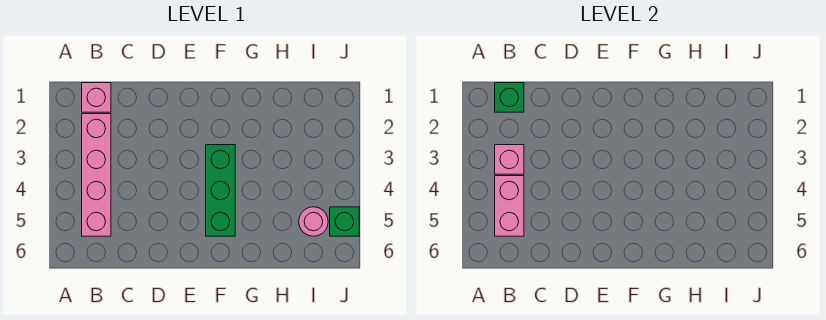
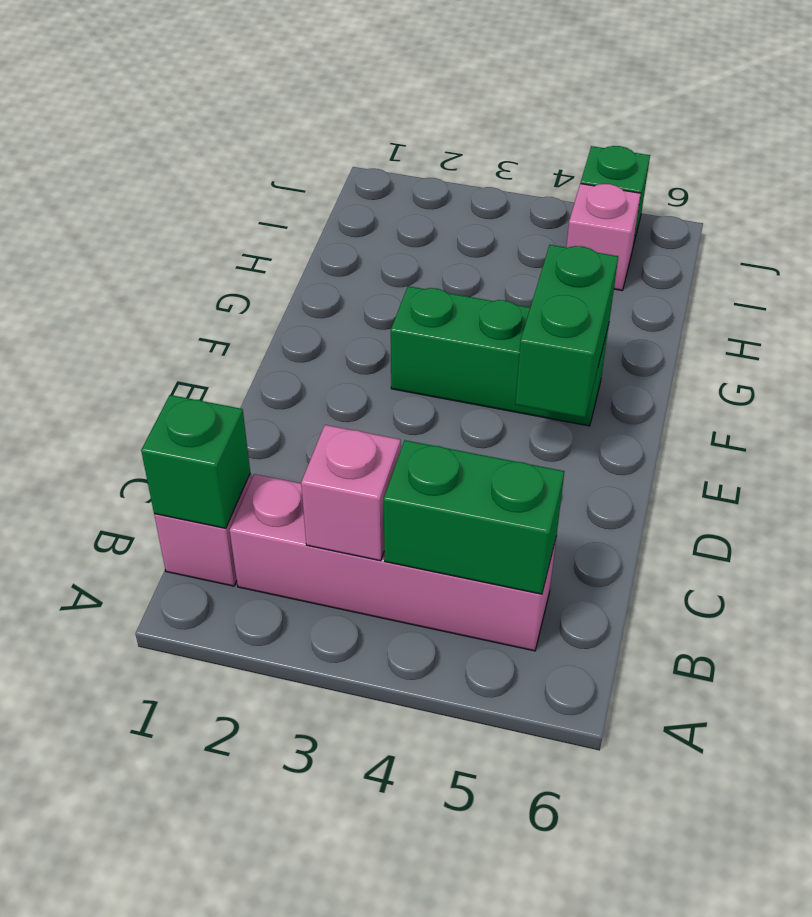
pink brick B4:B5 level 2 -> green brick B4:B5 level 2
none -> green brick E5:F5 level 2
pink round brick I5 level 1 -> pink brick I5 level 1

